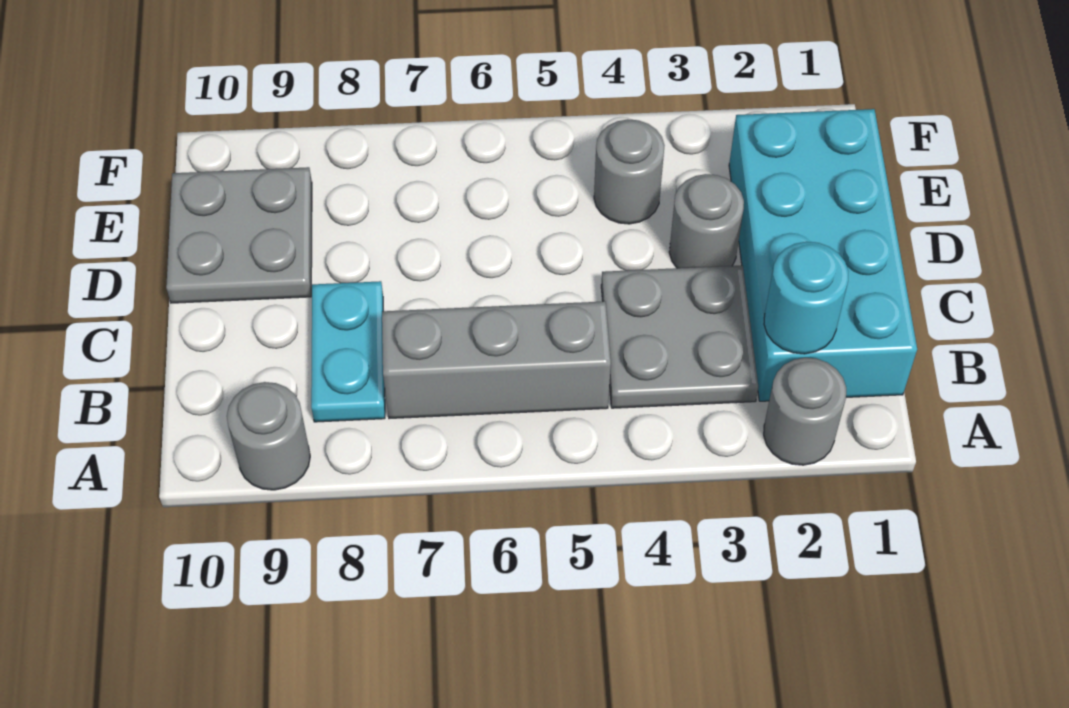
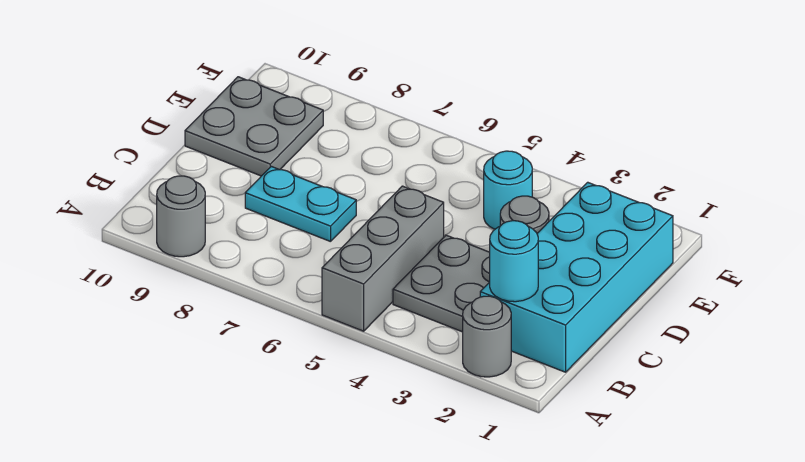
grey brick B5:B7 level 1 -> grey brick A5:C5 level 1
cyan plate B8:C8 level 1 -> cyan plate C7:C8 level 1
grey round brick E4 level 1 -> cyan round brick E4 level 1

